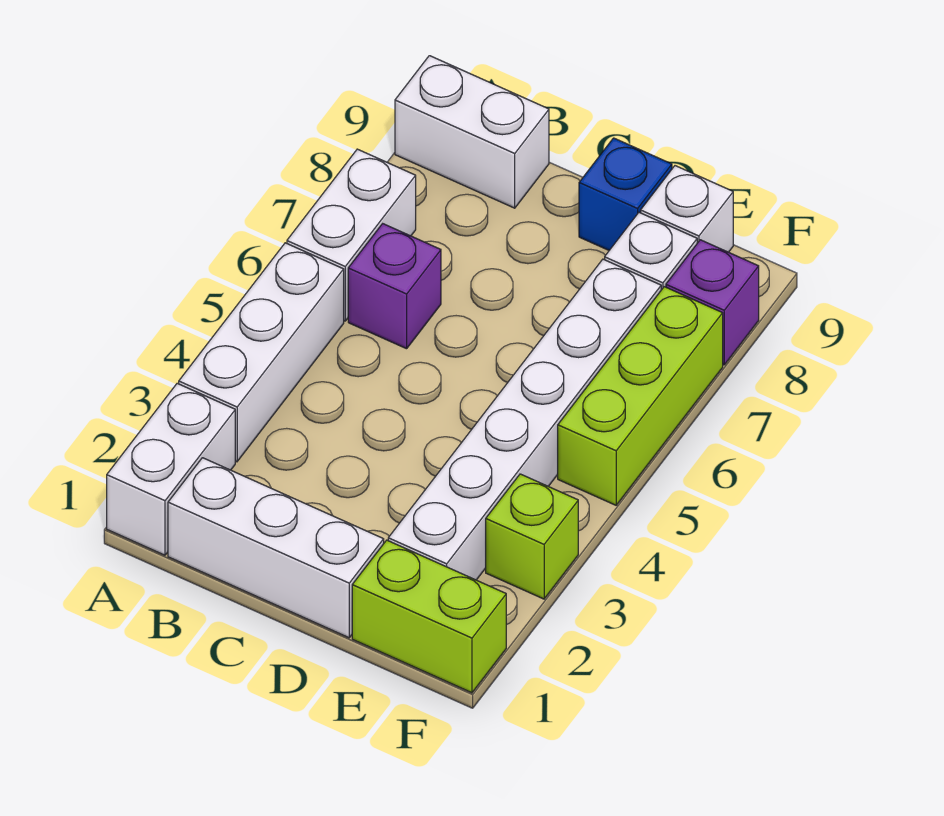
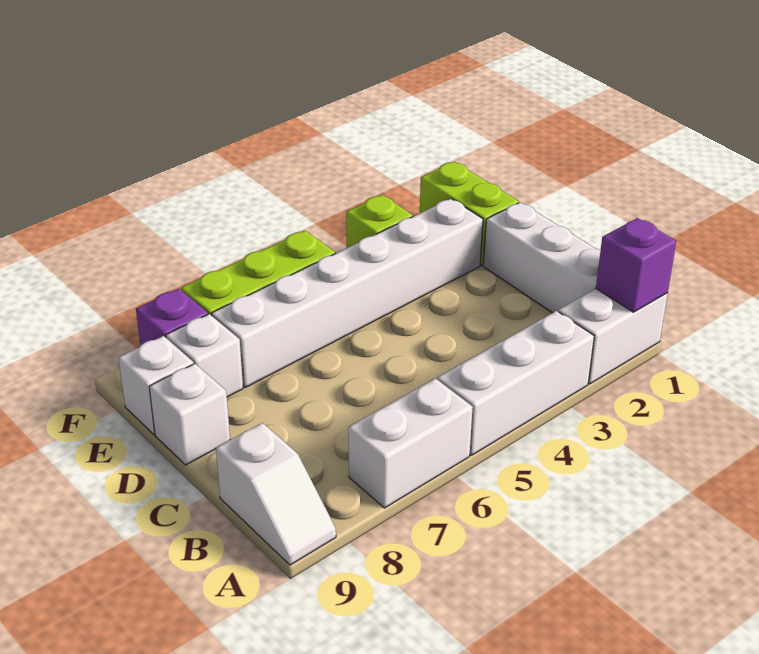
white brick A9:B9 level 1 -> white slope A9:B9 level 1 top B
purple brick B6 level 1 -> purple brick A1 level 2
blue brick D9 level 1 -> white brick D9 level 1

